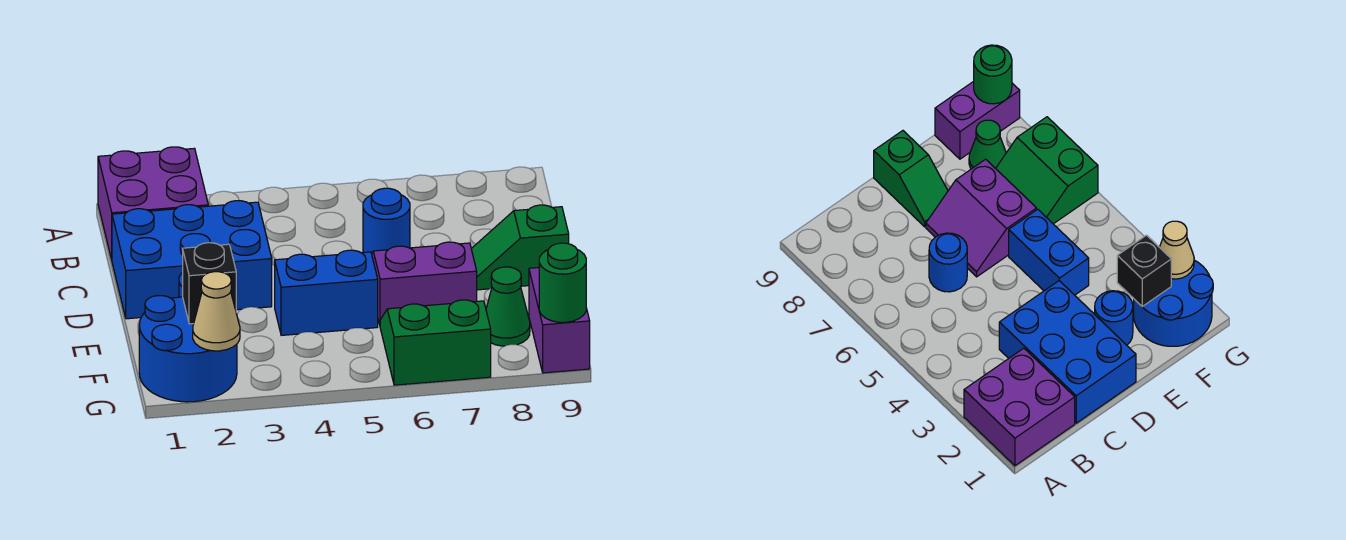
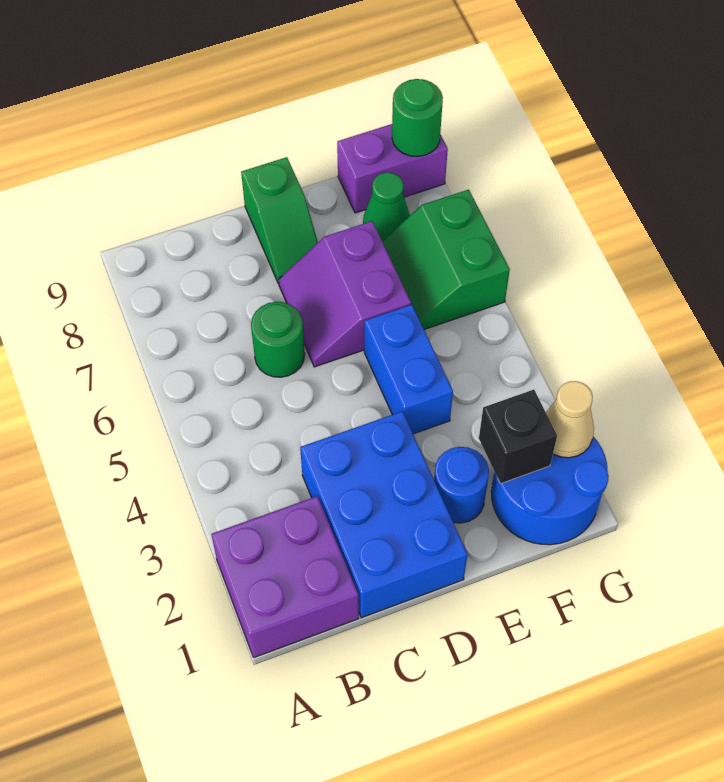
blue round brick C6 level 1 -> green round brick C6 level 1

